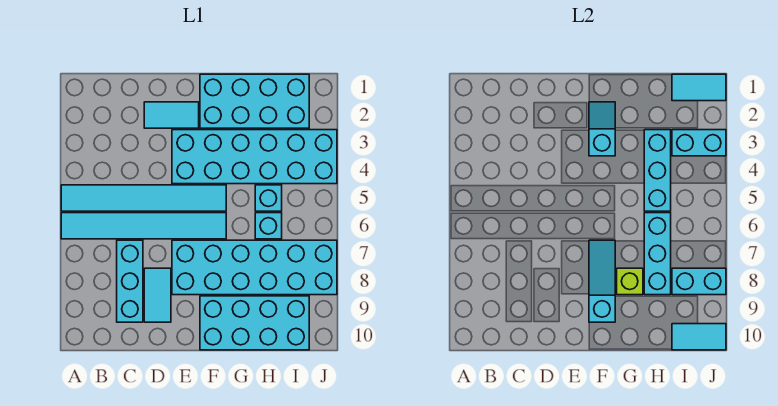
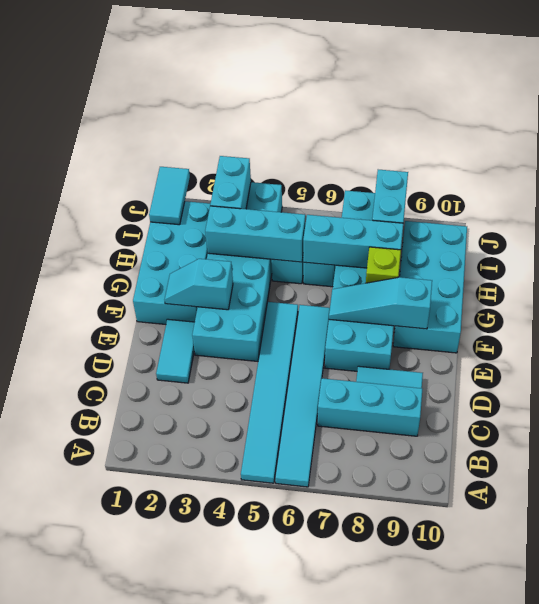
cyan tile I10:J10 level 2 -> none

